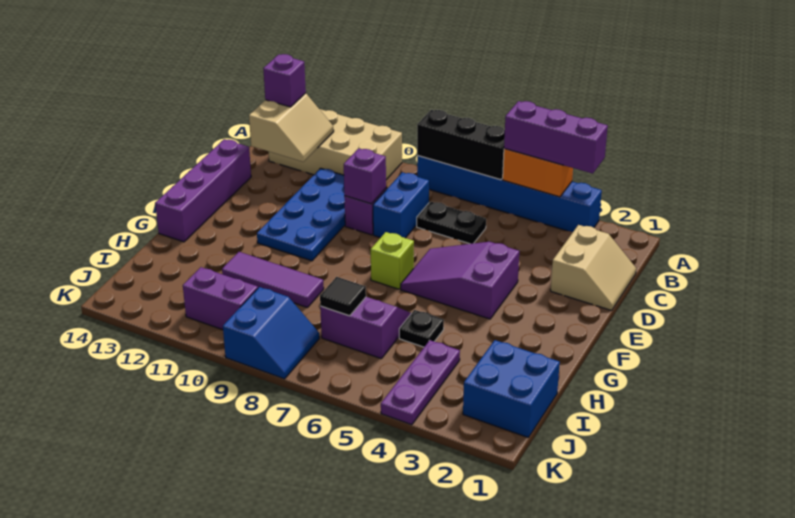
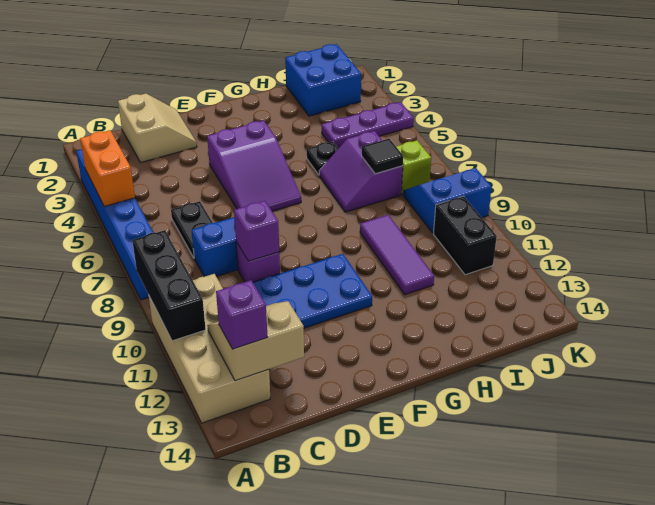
purple brick A3:A5 level 3 -> none
black brick A6:A8 level 2 -> black brick A9:A11 level 2
tan slope C1:D2 level 1 top 2 -> tan slope C1:D2 level 1 top C
purple brick D14:G14 level 1 -> none
lime brick F7 level 1 -> lime brick J7 level 1
purple brick J10:J11 level 1 -> black brick J10:J11 level 1

